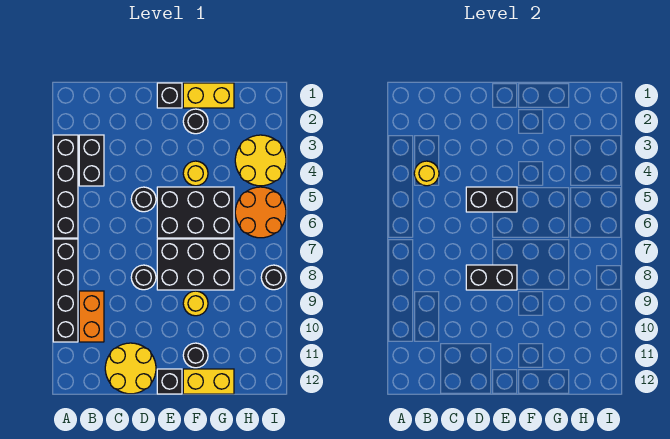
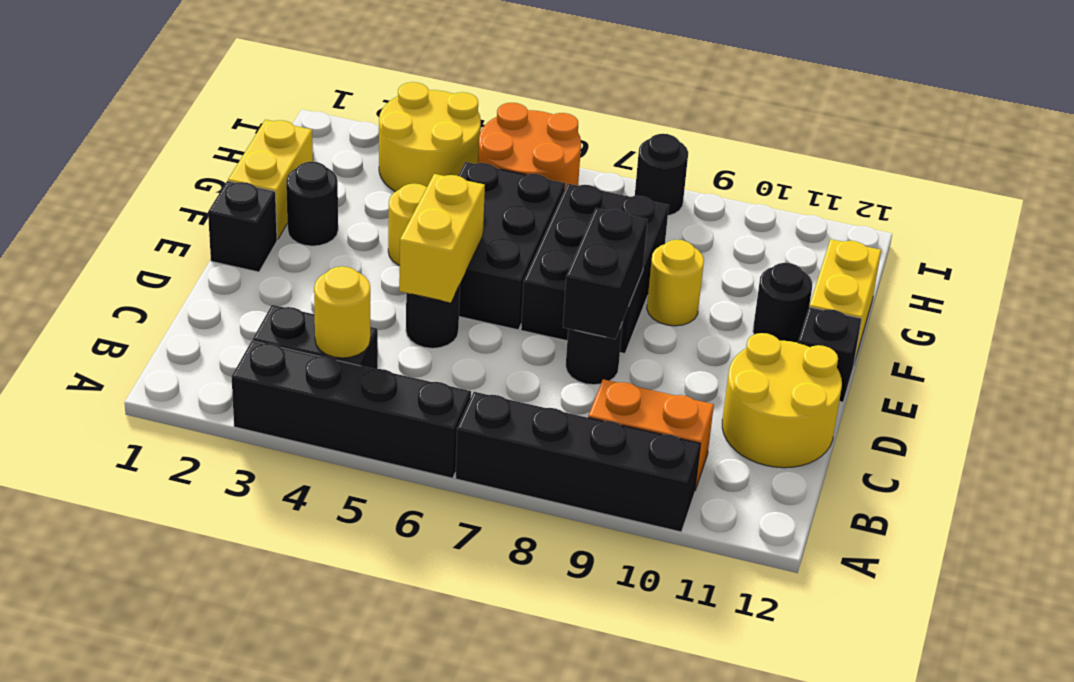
black brick D5:E5 level 2 -> yellow brick D5:E5 level 2

